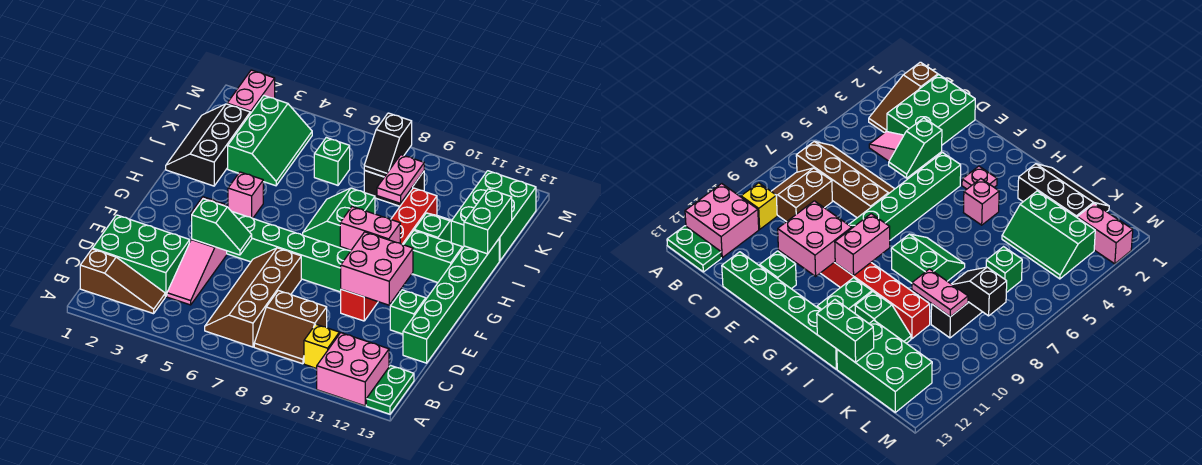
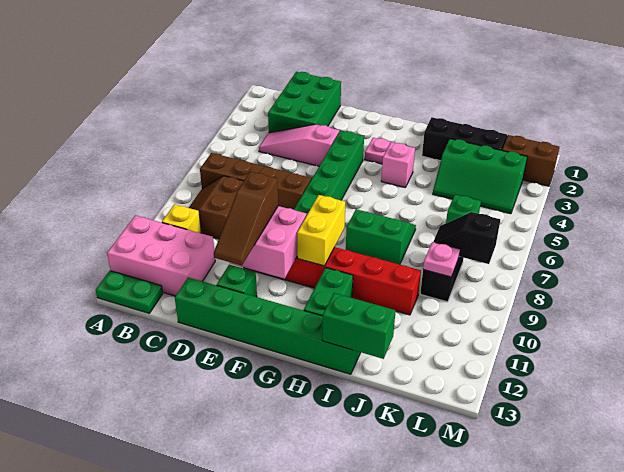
pink brick A11:B12 level 1 -> pink brick A11:C12 level 1
brown slope B1:B3 level 1 top 1 -> brown slope E10:E12 level 3 top 10
green slope E4:E5 level 2 top 4 -> none
pink brick G9:G10 level 2 -> yellow brick G9:G10 level 2
green slope I11:J11 level 1 top I -> none
pink plate J9:K9 level 2 -> pink plate K9 level 2
green brick J12:L13 level 1 -> none
pink brick L2:M2 level 1 -> brown brick L2:M2 level 1

